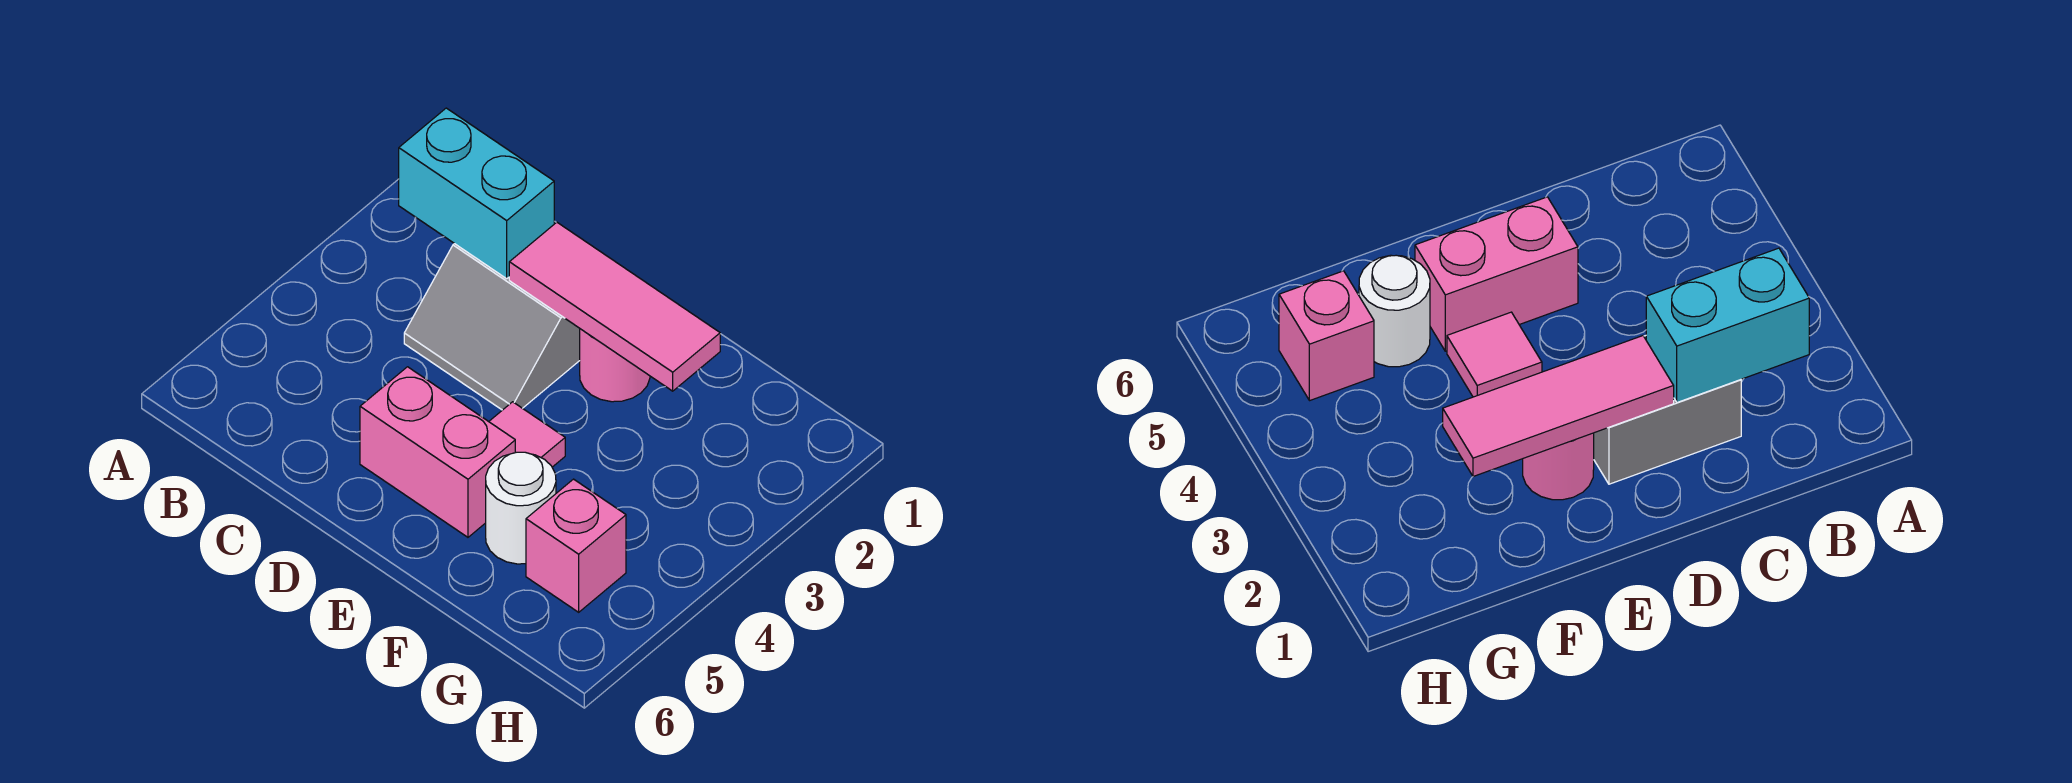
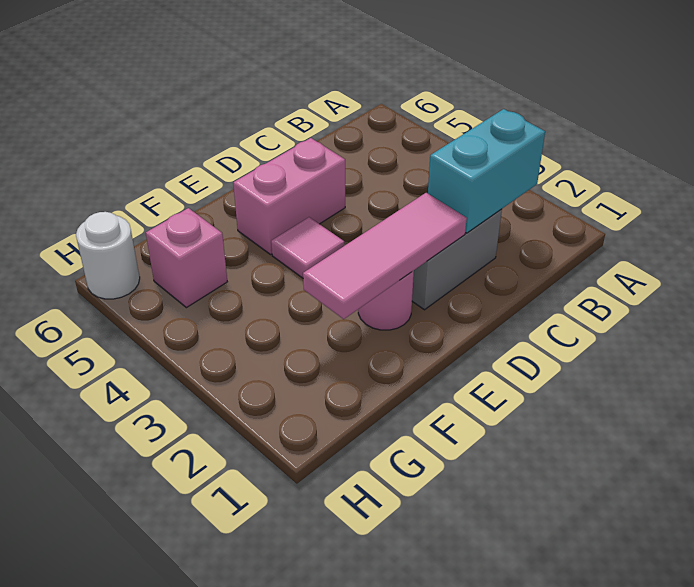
white round brick F5 level 1 -> white round brick H6 level 1

